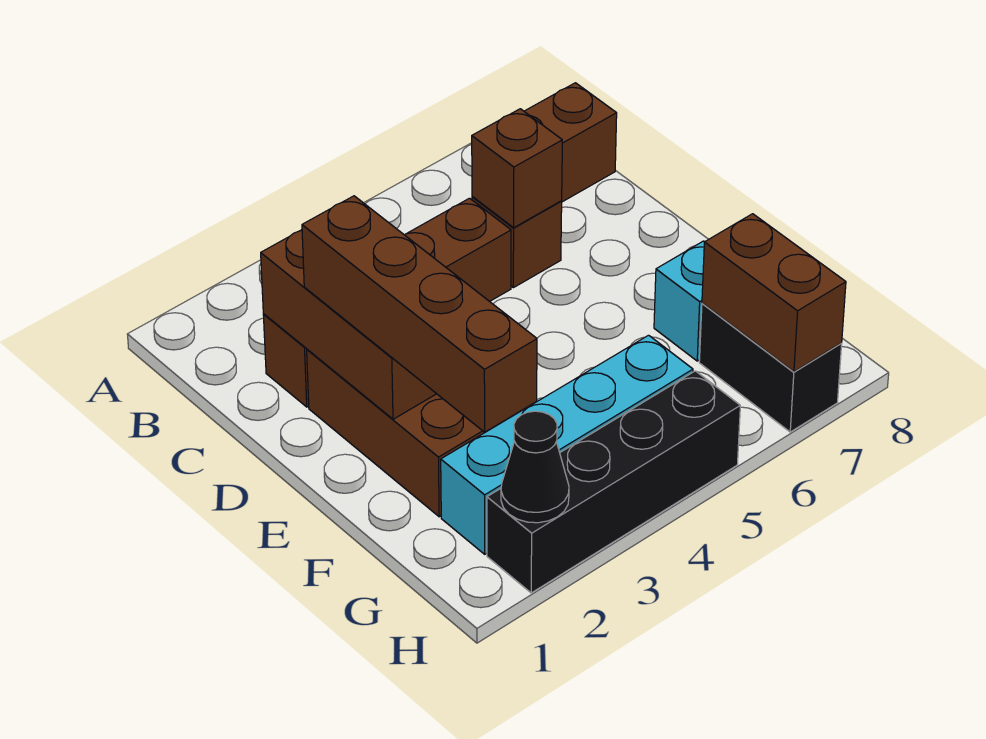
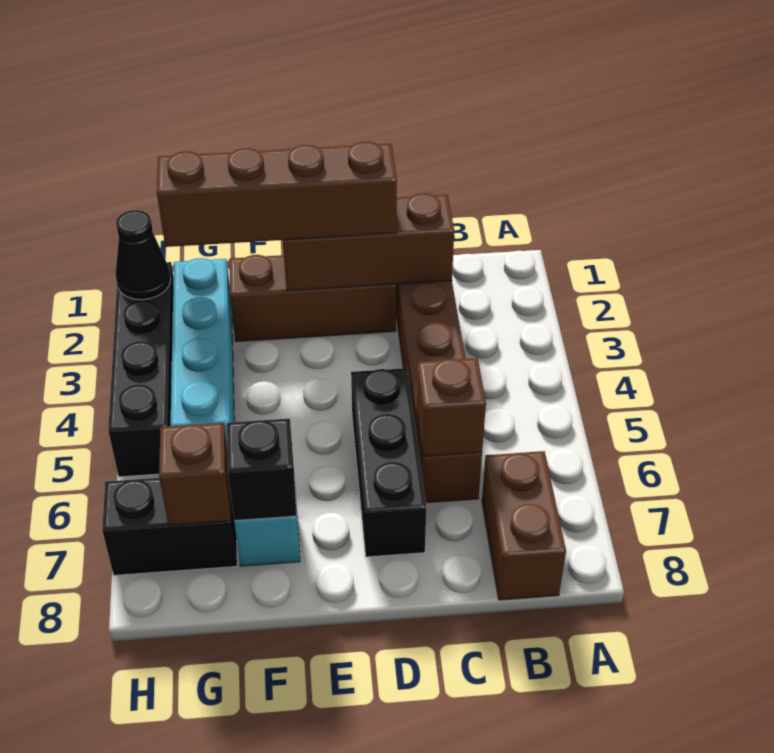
none -> black brick D5:D7 level 1
none -> black brick F7 level 2
brown brick G7:H7 level 2 -> brown brick G7 level 2

